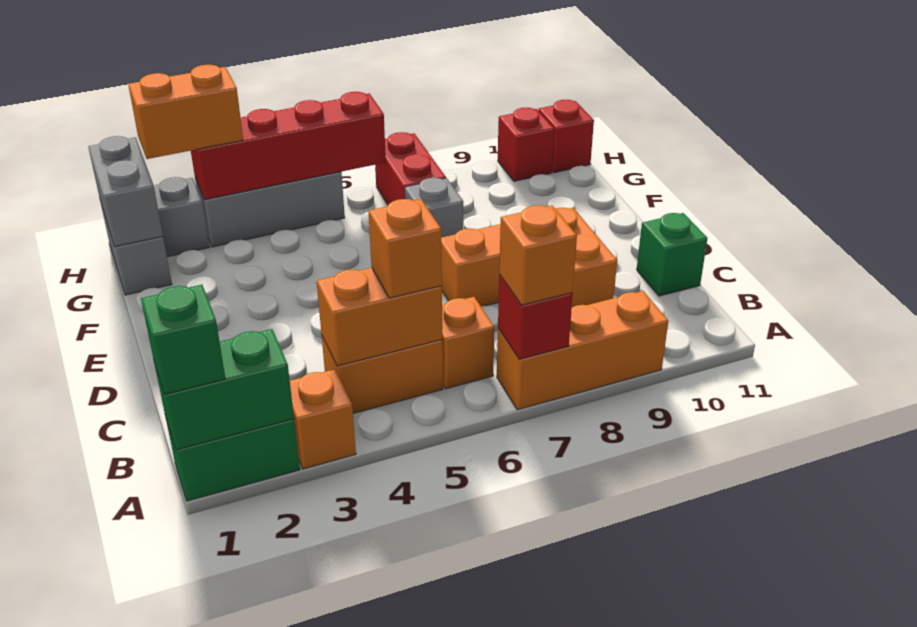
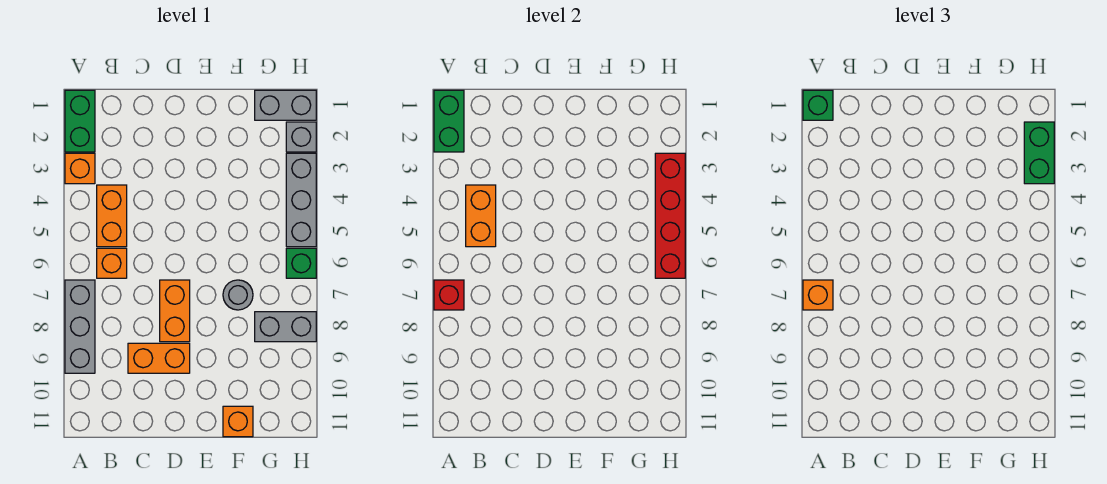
orange brick A7:A9 level 1 -> grey brick A7:A9 level 1
orange brick B5 level 3 -> orange brick F11 level 1
green brick C11 level 1 -> green brick H6 level 1
grey brick F7 level 1 -> grey round brick F7 level 1
grey brick G1:H1 level 2 -> grey brick G8:H8 level 1
red brick G7:H7 level 1 -> none
orange brick H2:H3 level 3 -> green brick H2:H3 level 3
red brick H10 level 1 -> none
red brick H11 level 1 -> none

